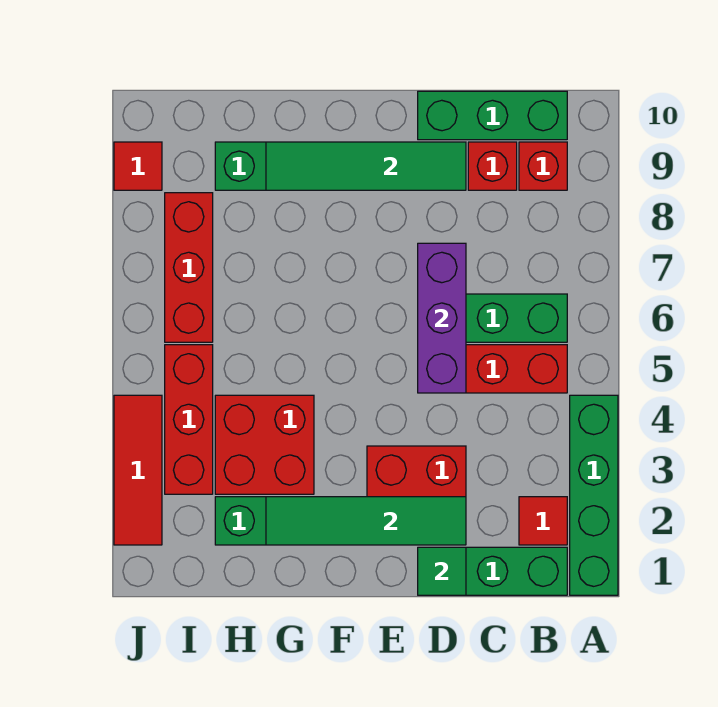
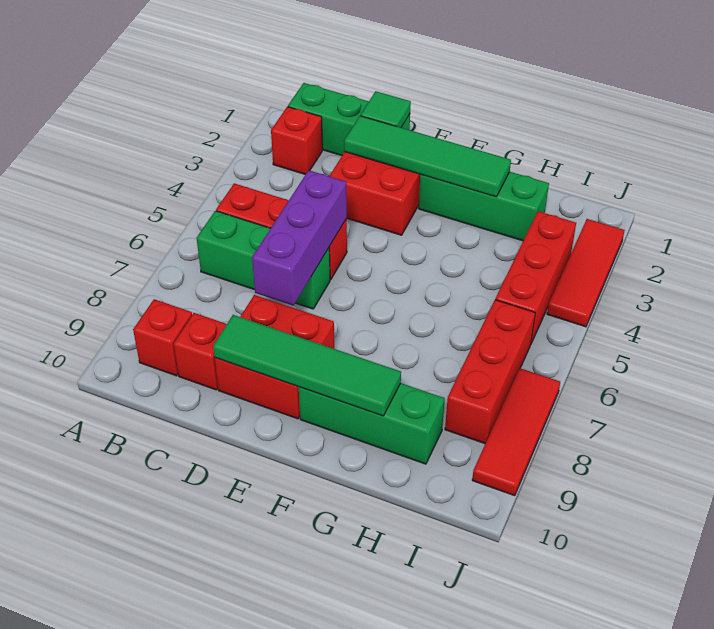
green brick A1:A4 level 1 -> none
red tile B2 level 1 -> red brick B2 level 1
green brick B10:D10 level 1 -> none
red brick G3:H4 level 1 -> red brick D8:E9 level 1
red tile J9 level 1 -> red tile J7:J9 level 1

